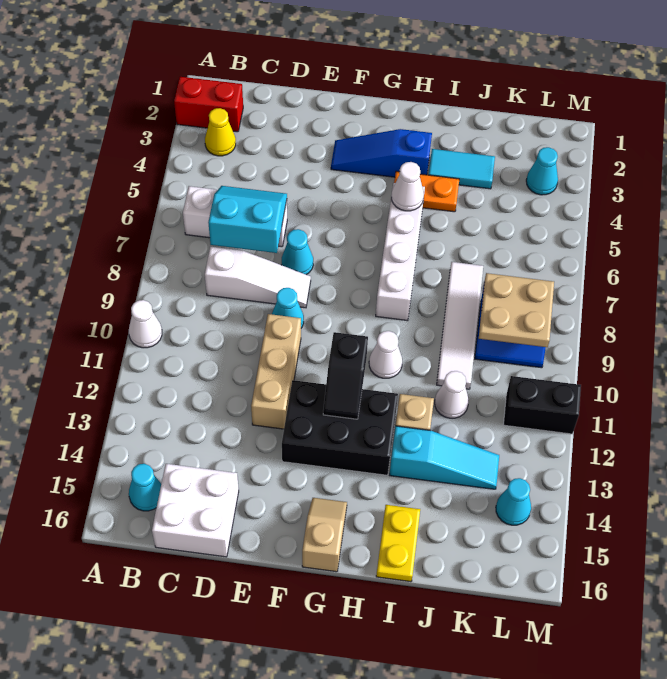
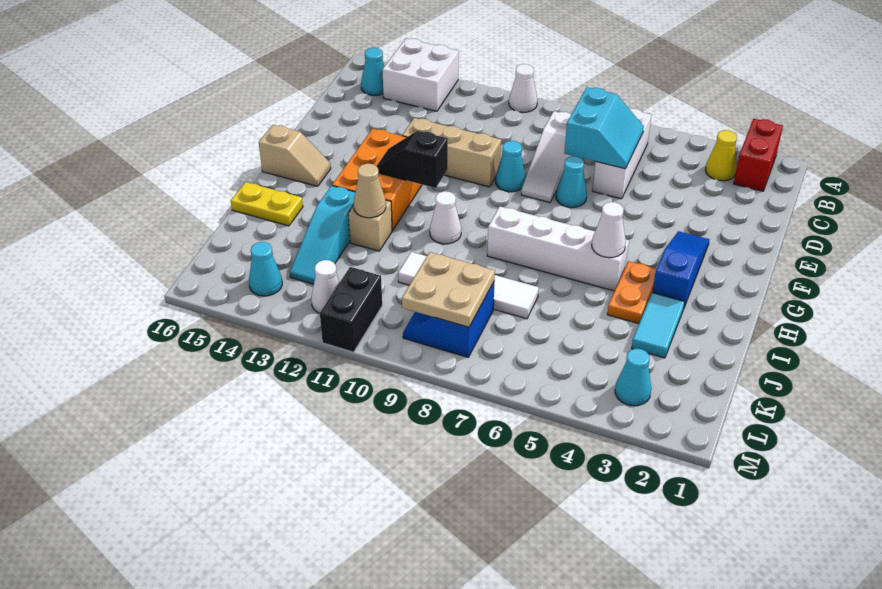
white brick C15:D16 level 1 -> white brick A13:B14 level 1
black brick F12:H13 level 1 -> orange brick F12:H13 level 1
none -> tan cone I12 level 2
white cone J11 level 1 -> white cone L12 level 1

